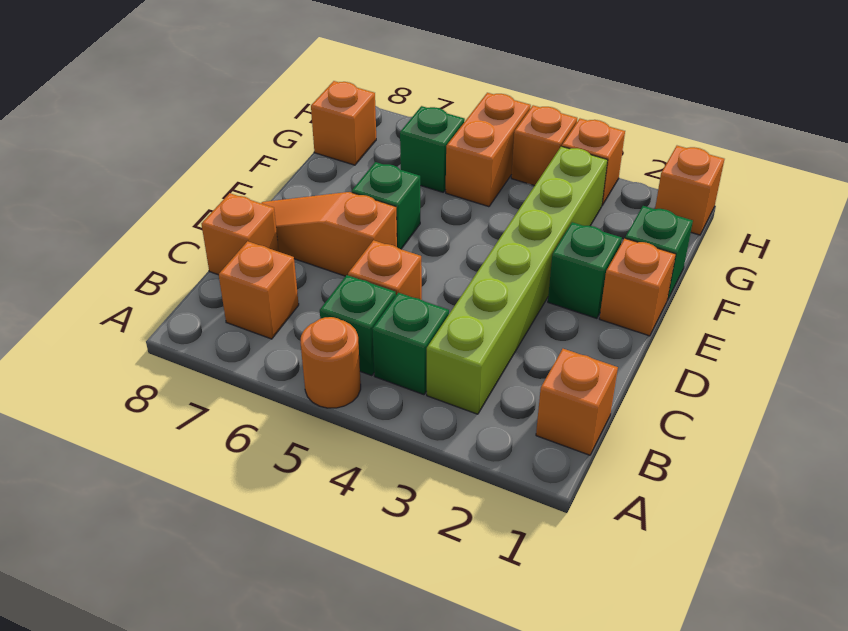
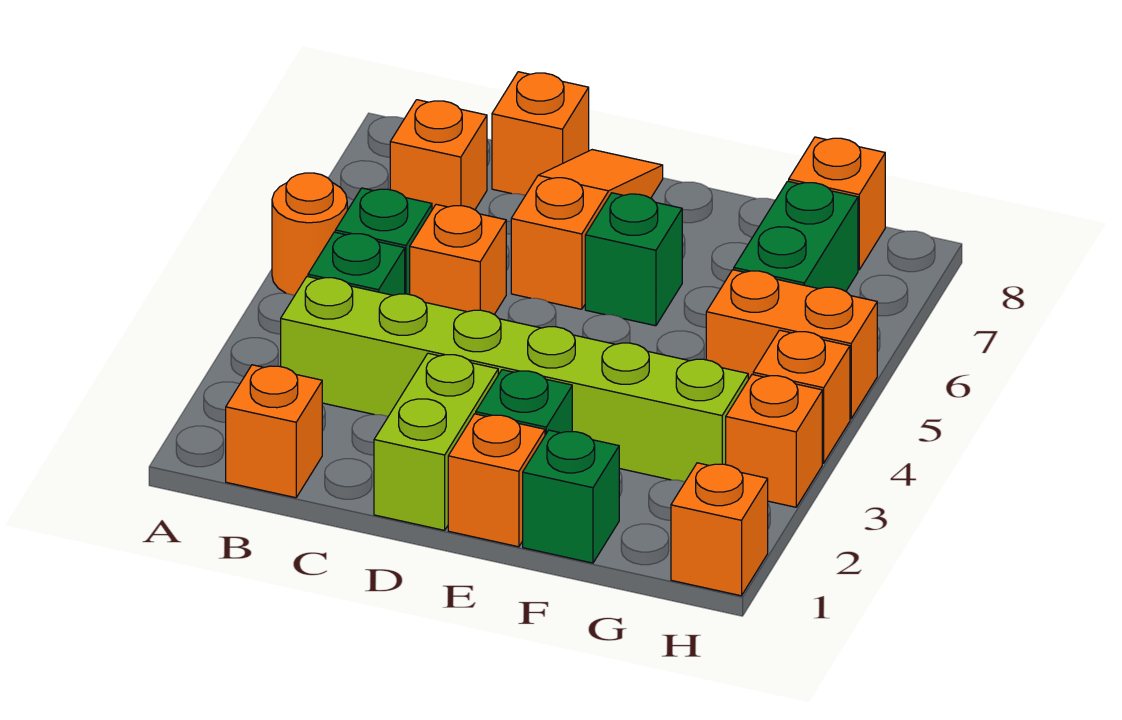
none -> lime brick D1:D2 level 1
green brick G6 level 1 -> green brick G6:G7 level 1

